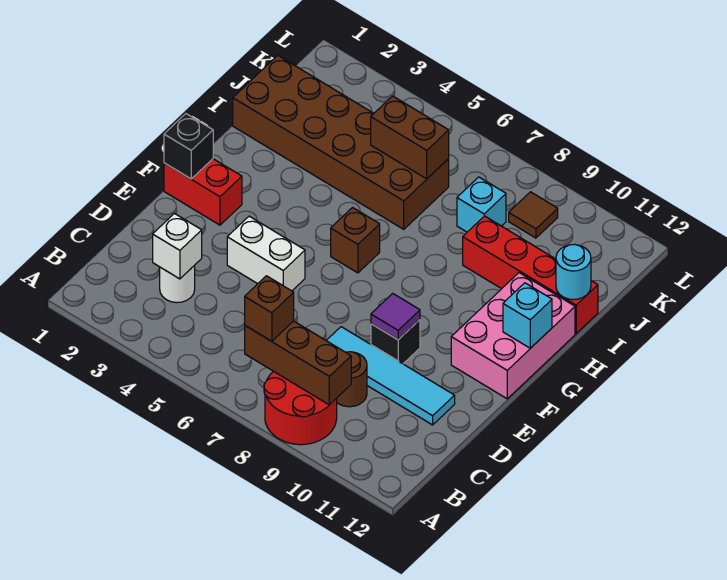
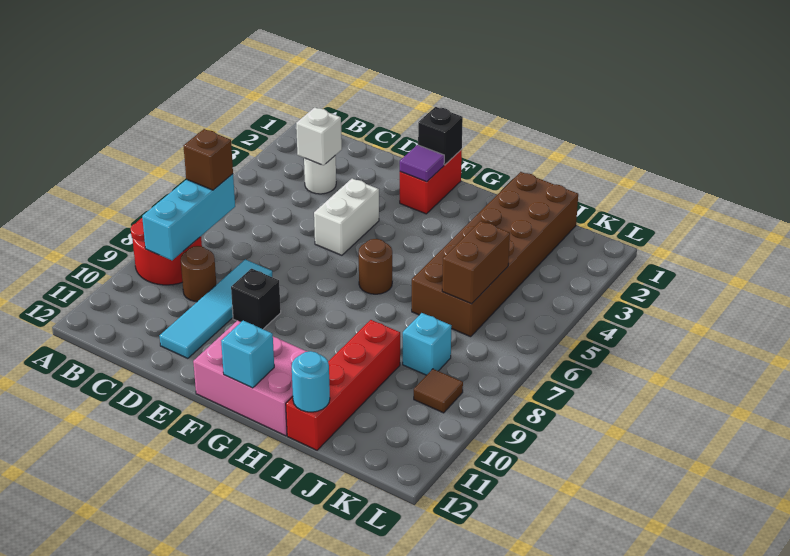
brown brick B7:B9 level 2 -> cyan brick B7:B9 level 2
purple tile E9 level 2 -> purple tile F2 level 2
brown brick G6 level 1 -> brown round brick G6 level 1

